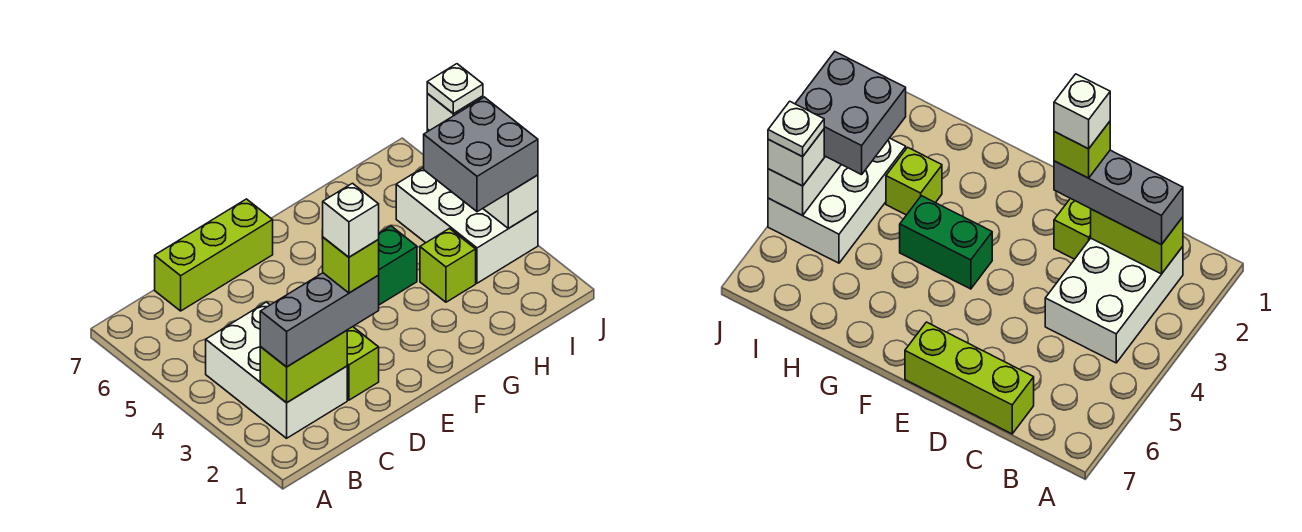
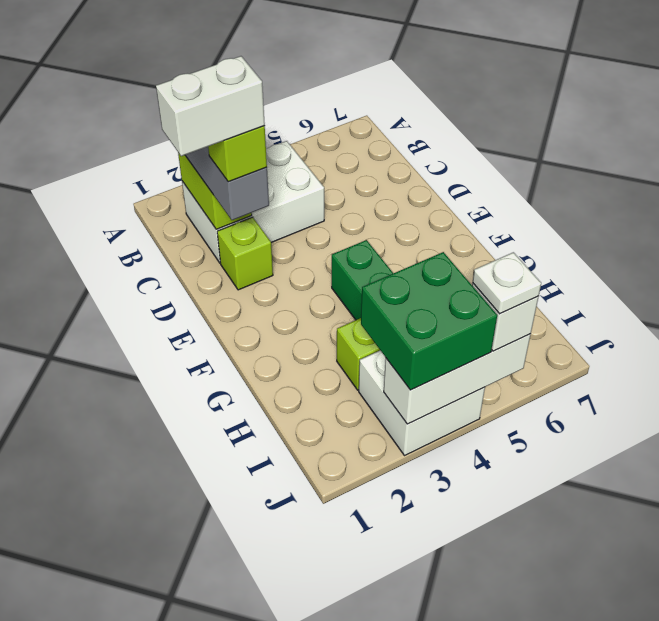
lime brick C7:E7 level 1 -> none
white brick D2 level 5 -> white brick D1:D2 level 5
white brick I3:J5 level 1 -> white brick I3:J4 level 1
grey brick I3:J4 level 3 -> green brick I3:J4 level 3

